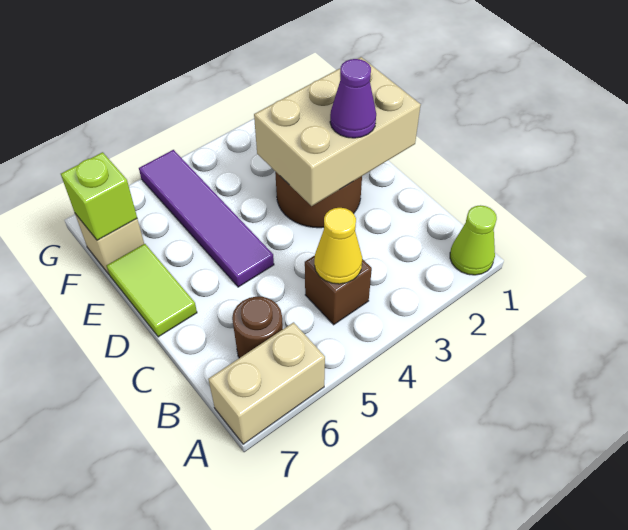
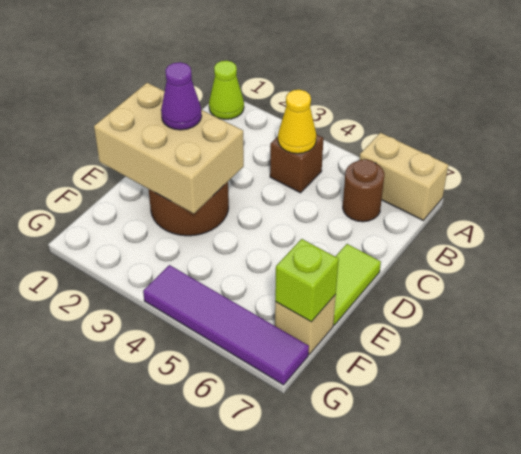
purple tile D5:G5 level 1 -> purple tile G4:G7 level 1

